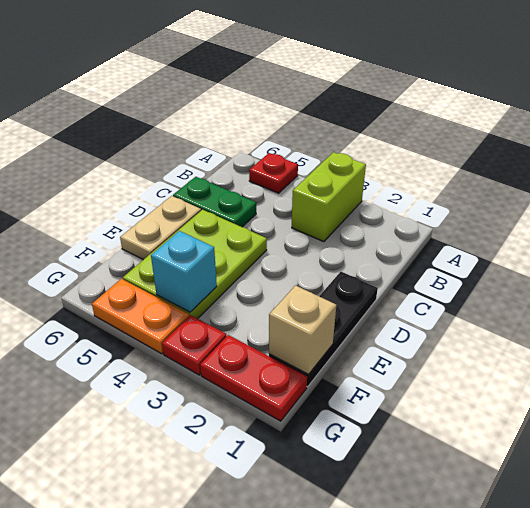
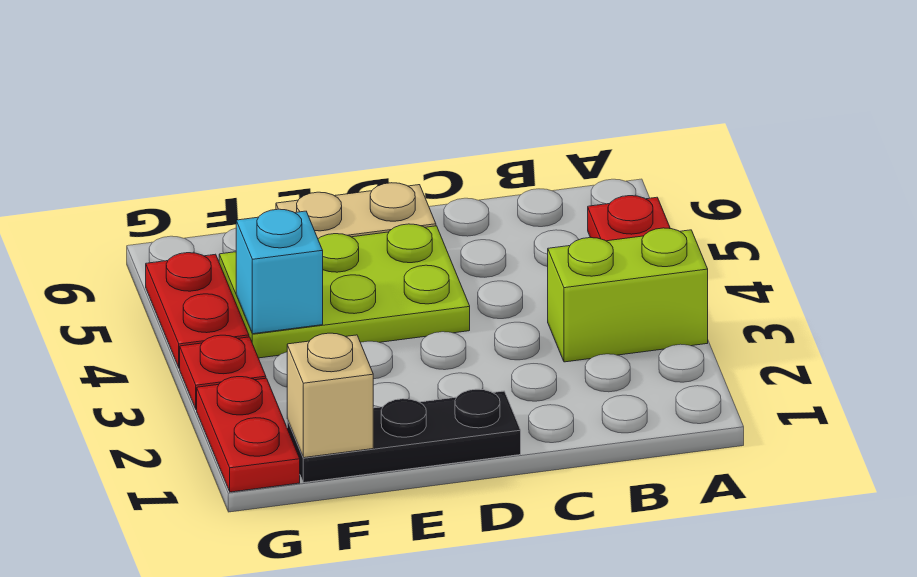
green plate C5:C6 level 1 -> none
orange plate G4:G5 level 1 -> red plate G4:G5 level 1

